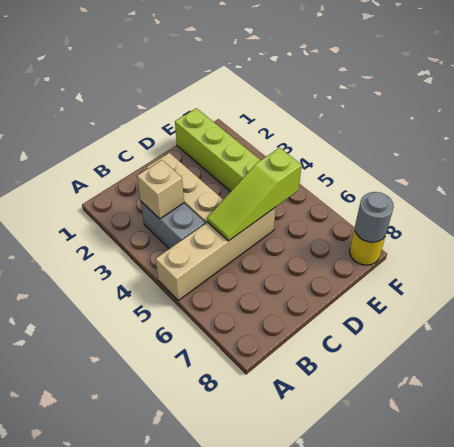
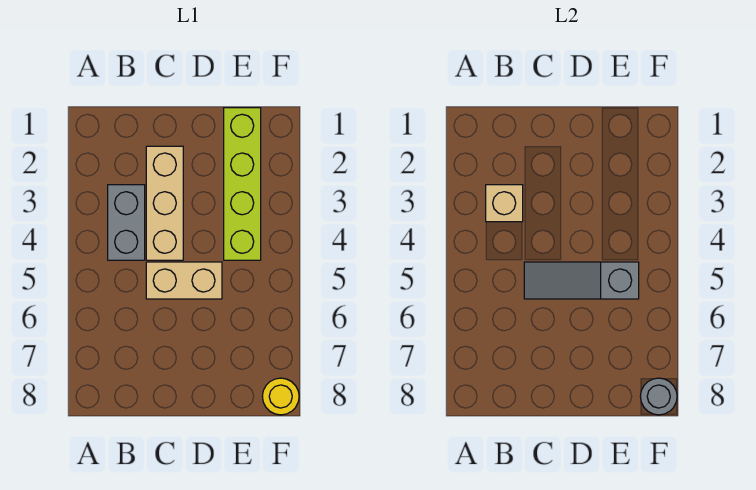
tan brick A5:D5 level 1 -> tan brick C5:D5 level 1
lime slope C5:E5 level 2 top E -> grey slope C5:E5 level 2 top E

